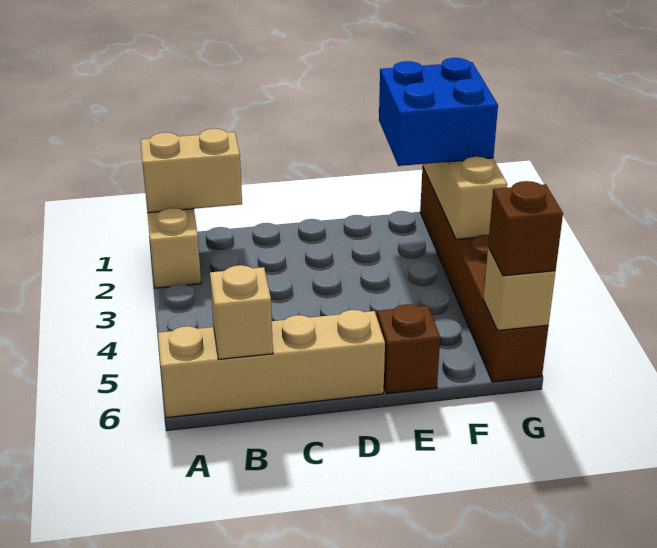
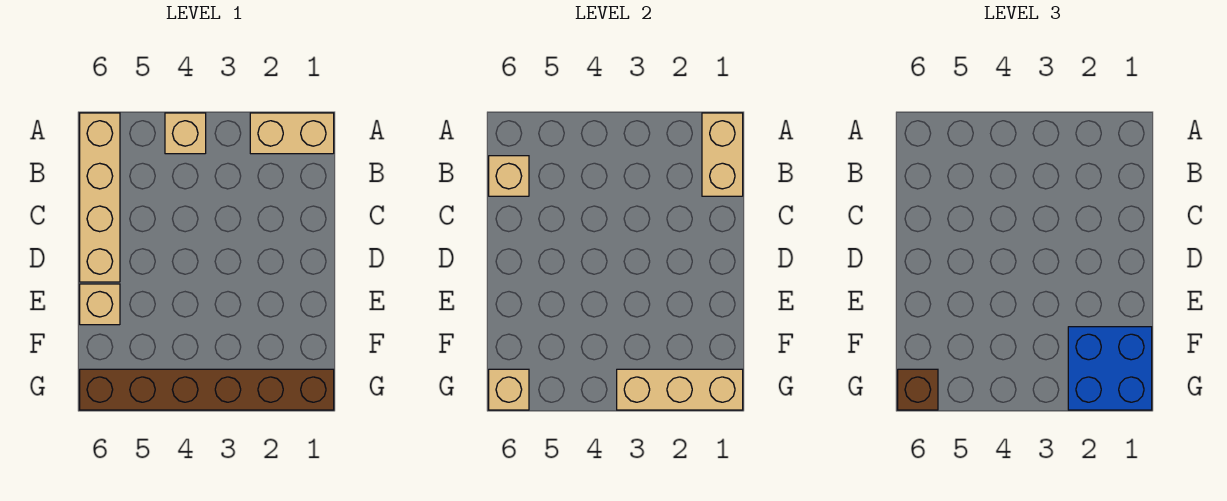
none -> tan brick A4 level 1
brown brick E6 level 1 -> tan brick E6 level 1

